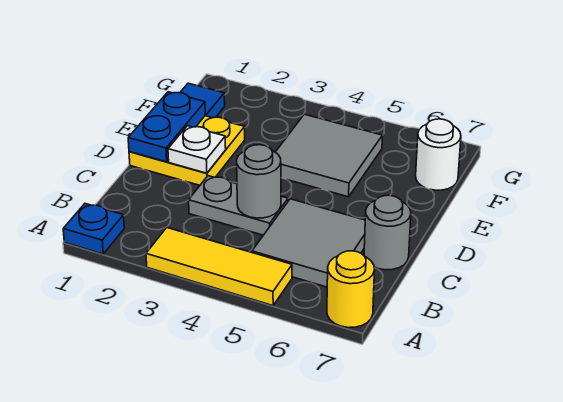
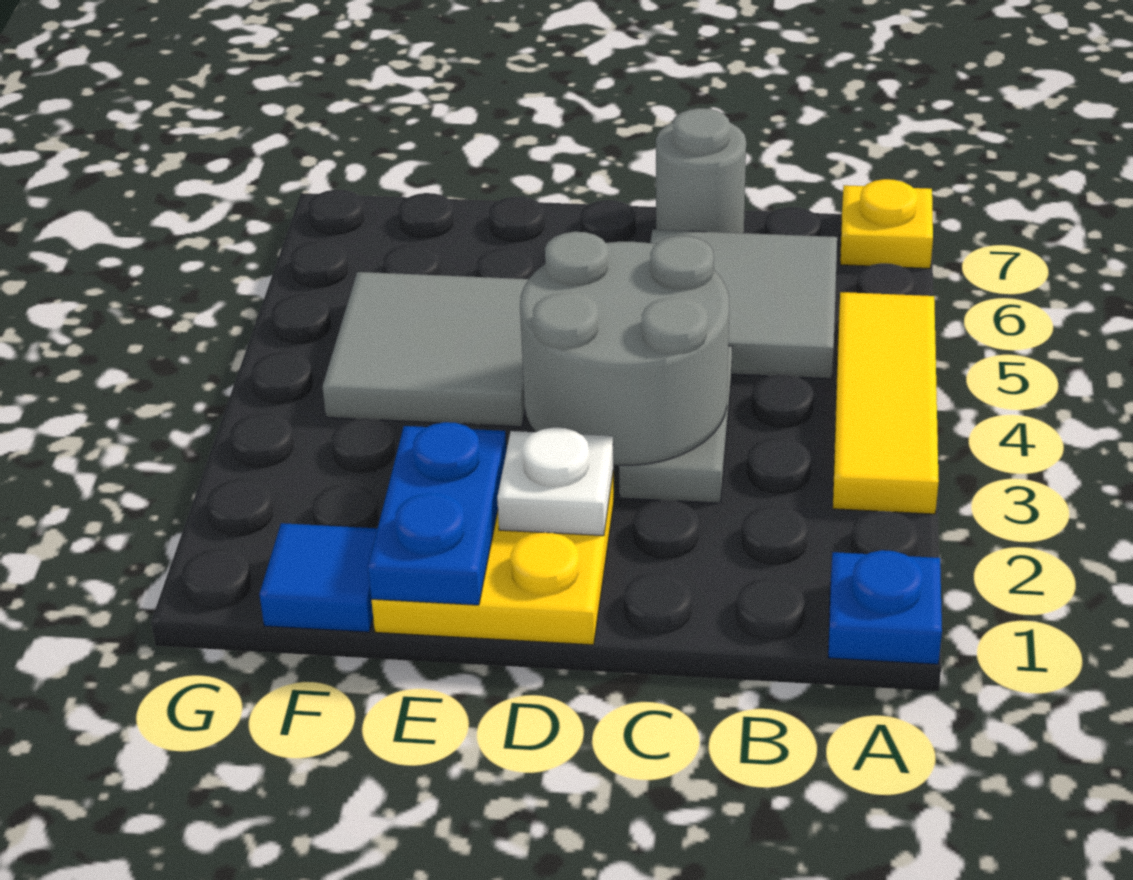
yellow round brick A7 level 1 -> yellow plate A7 level 1
grey round brick C4 level 2 -> grey round brick C3:D4 level 2
blue plate D1:E1 level 2 -> blue plate E1:E2 level 2
white round brick F7 level 1 -> none

